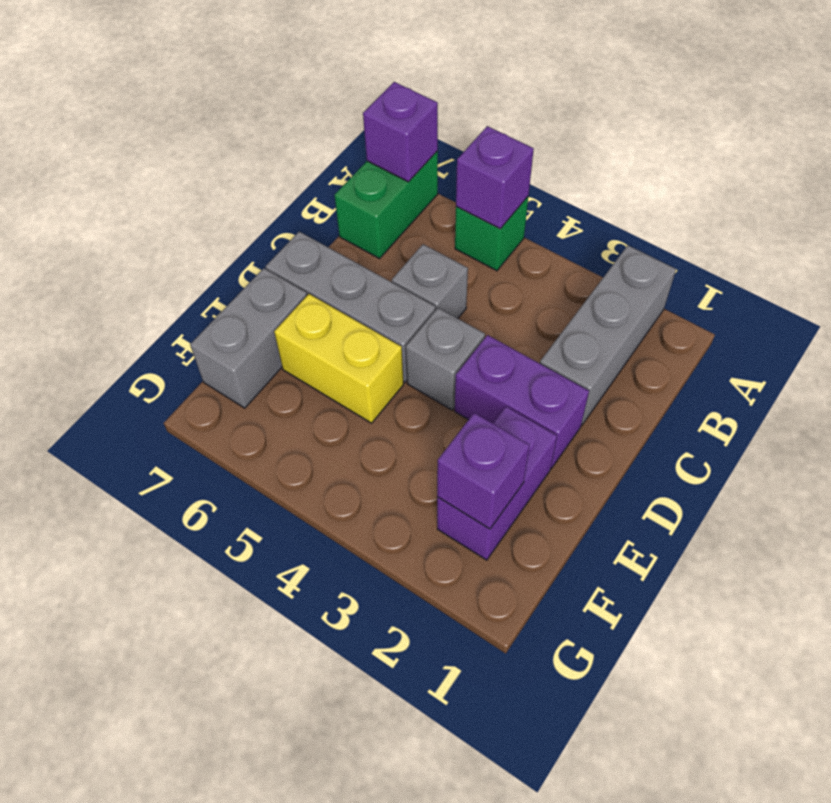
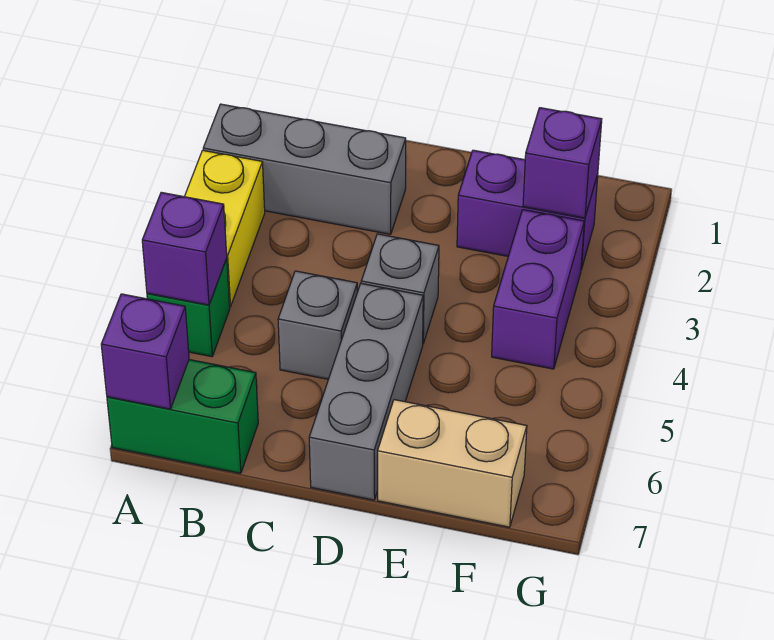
purple brick D2:D3 level 1 -> purple brick F3:F4 level 1
yellow brick E5:E6 level 1 -> yellow brick A3:A4 level 1
grey brick E7:F7 level 1 -> tan brick E7:F7 level 1

